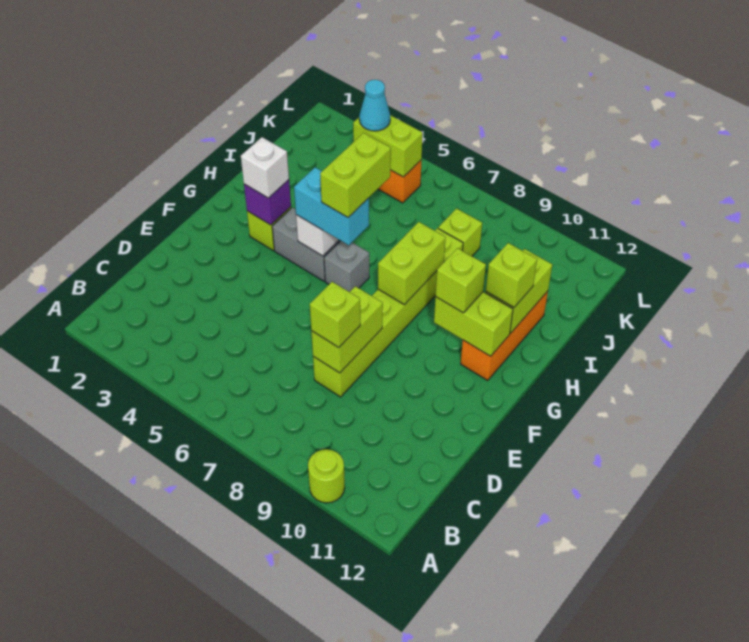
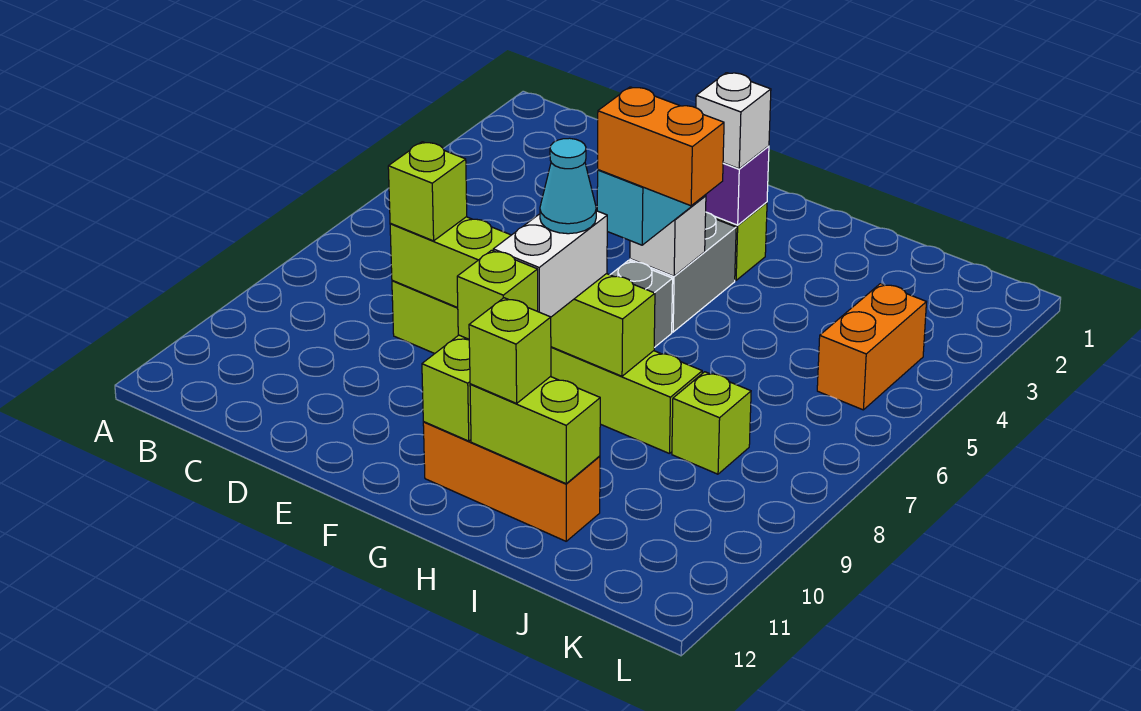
lime round brick A10 level 1 -> none
lime brick G6:H6 level 4 -> orange brick G6:H6 level 4
none -> white brick G8:G9 level 3
lime brick K4:K5 level 2 -> none
cyan cone K4 level 3 -> cyan cone G8 level 4

